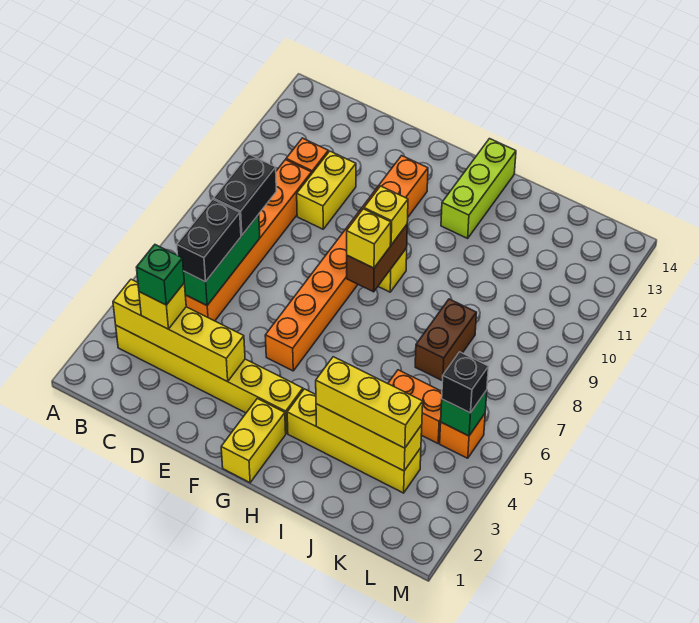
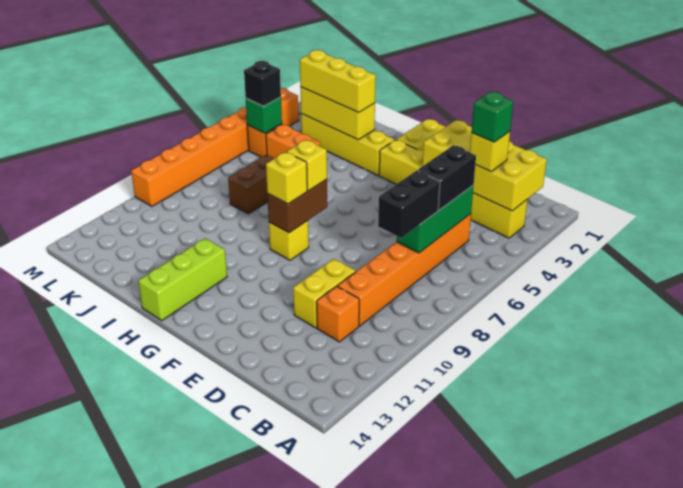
yellow brick B3:E3 level 2 -> yellow brick B2:E3 level 2
orange brick F5:F12 level 1 -> orange brick M3:M10 level 1

